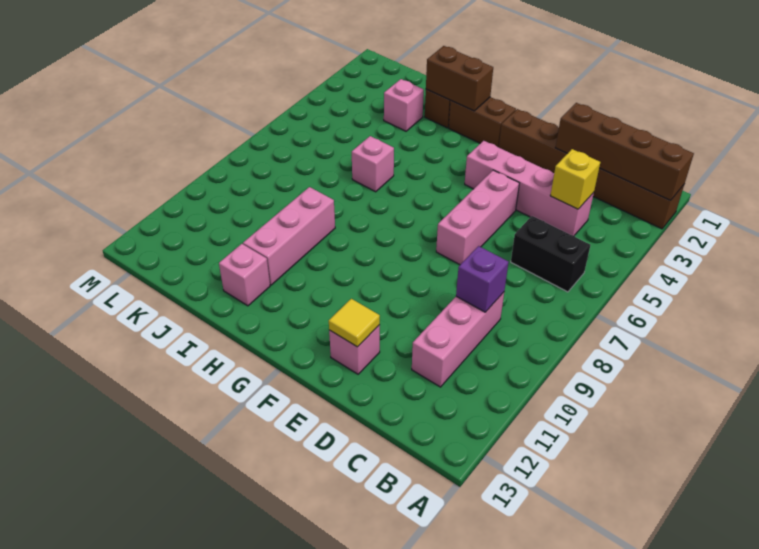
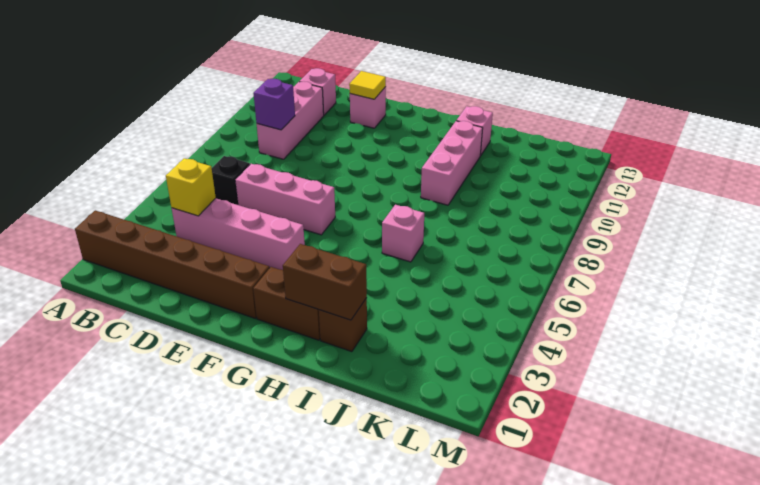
brown brick A2:D2 level 2 -> none
black brick B6:C6 level 1 -> black brick C6 level 1
pink brick E5:E7 level 1 -> pink brick D6:F6 level 1
pink brick J3 level 1 -> pink brick C12 level 1

